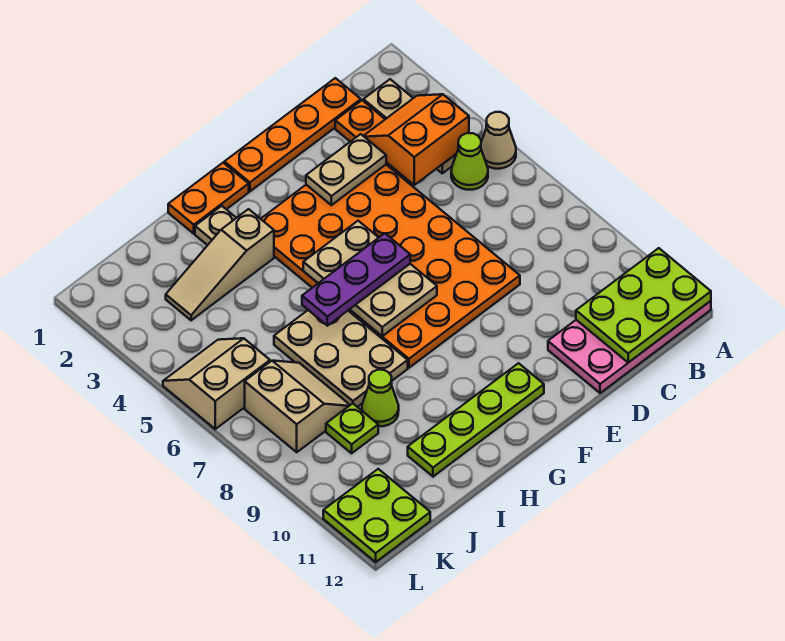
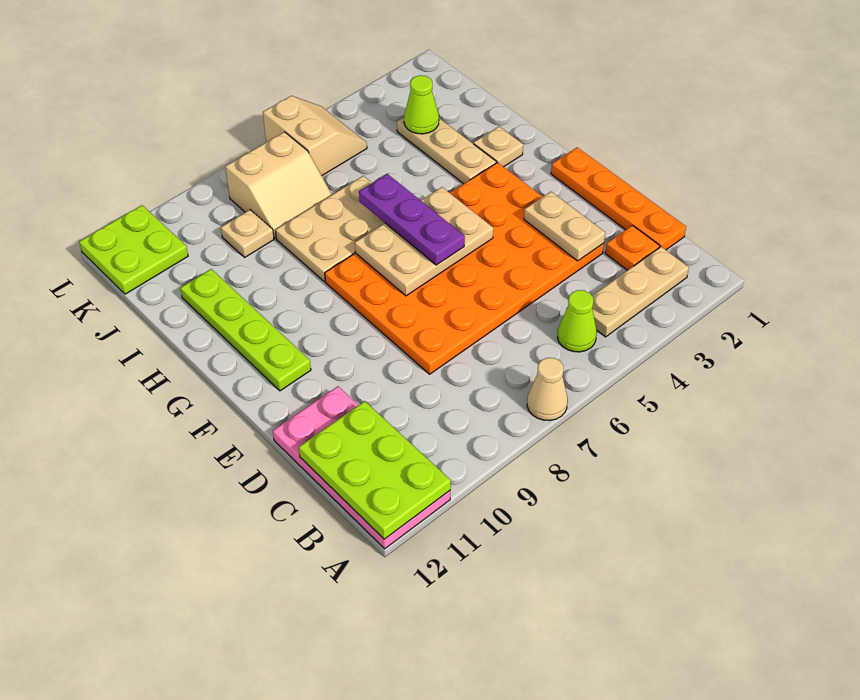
tan cone A5 level 1 -> tan cone A7 level 1
orange slope B3:C4 level 2 top 4 -> none
orange plate G1:H1 level 1 -> none
tan slope H3:J3 level 1 top H -> tan plate H3:J3 level 1
lime cone I9 level 1 -> lime cone J3 level 2
lime plate J9 level 1 -> tan plate J9 level 1

